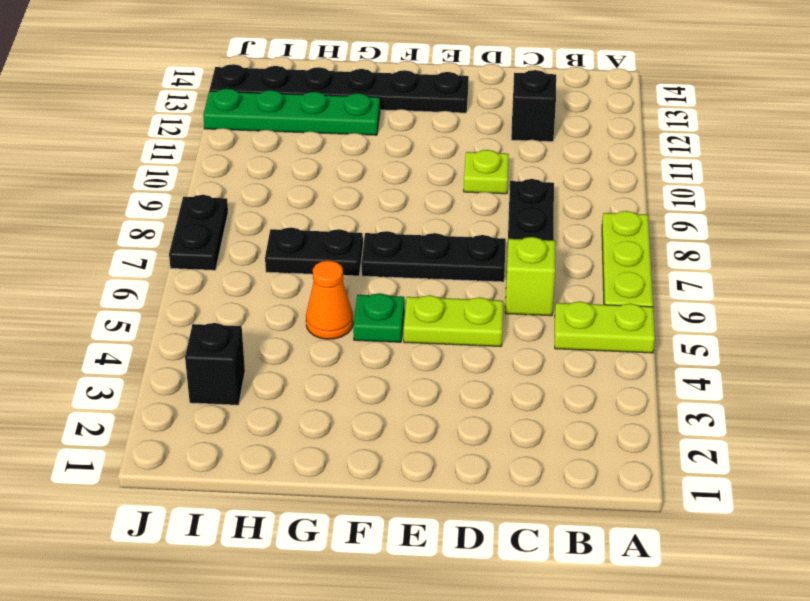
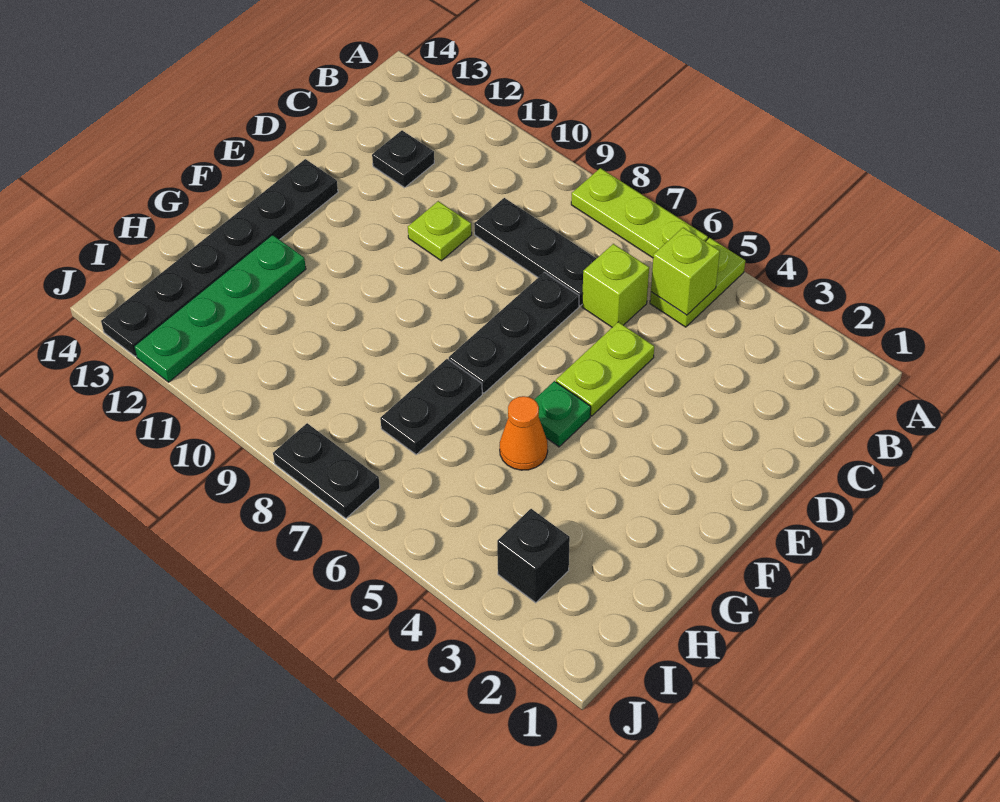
none -> lime brick B5 level 2
black brick C12 level 1 -> black plate C12 level 1

